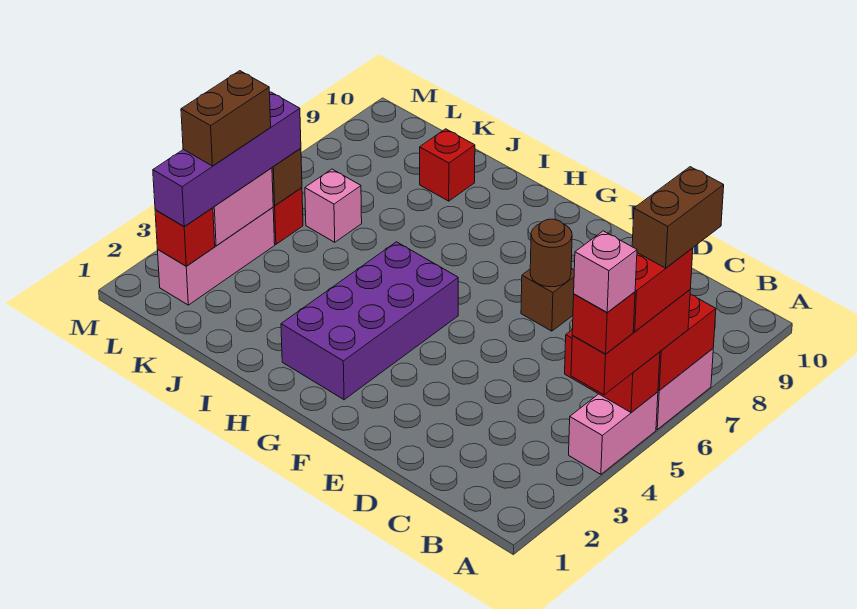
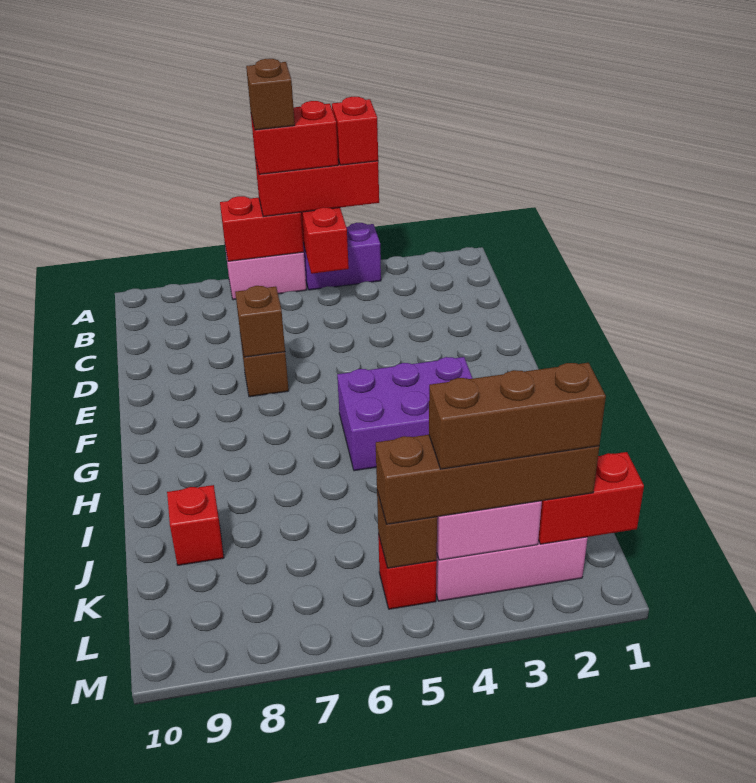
pink brick A4:A5 level 1 -> purple brick A4:A5 level 1
pink brick A4 level 5 -> none
brown brick A6:A7 level 5 -> brown brick A6 level 5
brown round brick E7 level 2 -> brown brick E7 level 2
purple brick G2:H5 level 1 -> purple brick G3:H5 level 1
pink brick K6 level 1 -> none
red brick L2 level 2 -> red brick L1:L2 level 2
purple brick L2:L5 level 3 -> brown brick L2:L5 level 3
brown brick L3:L4 level 4 -> brown brick L2:L4 level 4

